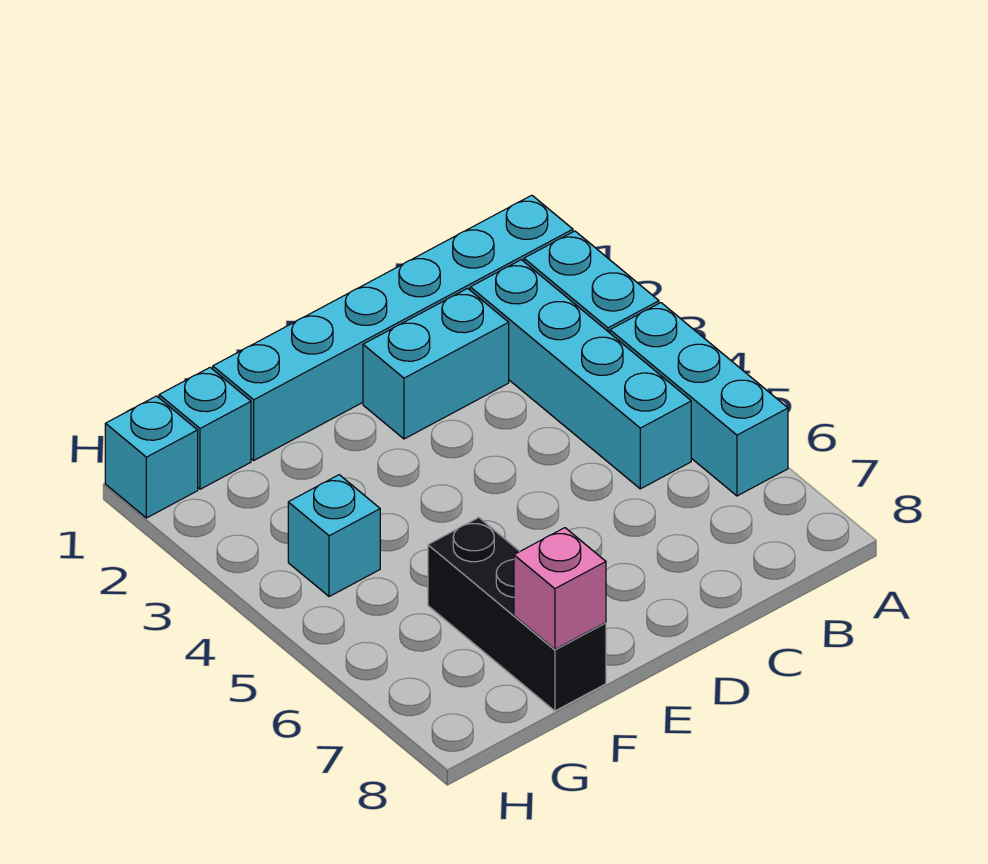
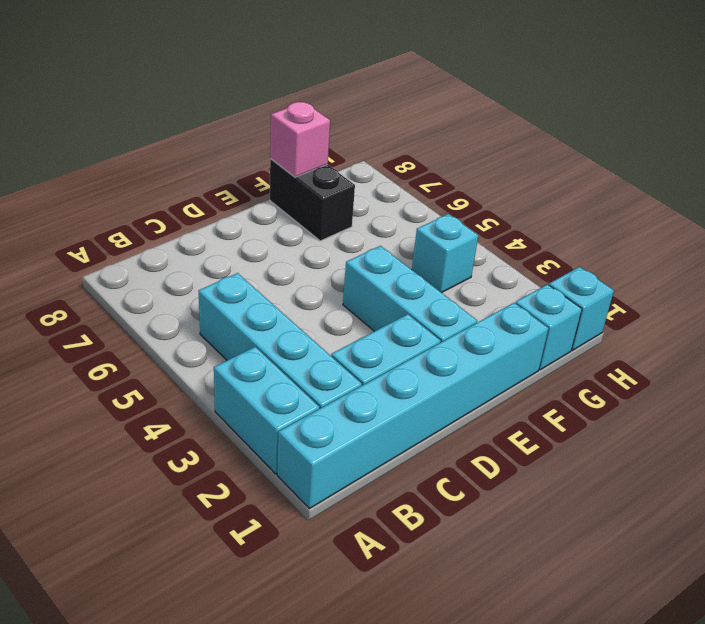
cyan brick A4:A6 level 1 -> cyan brick E2:E4 level 1
black brick F6:F8 level 1 -> black brick F7:F8 level 1

